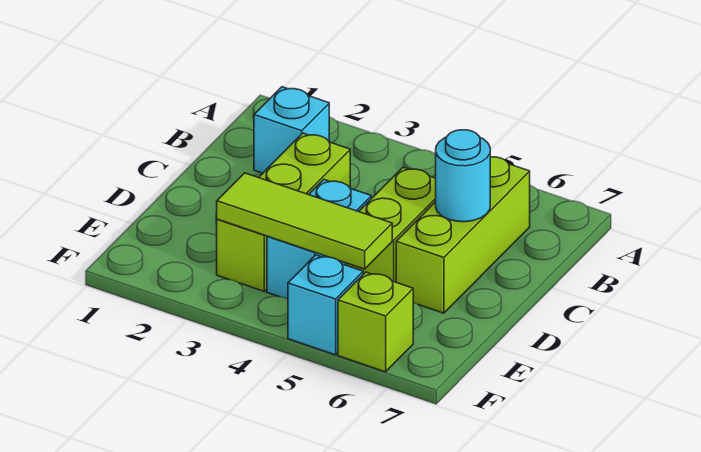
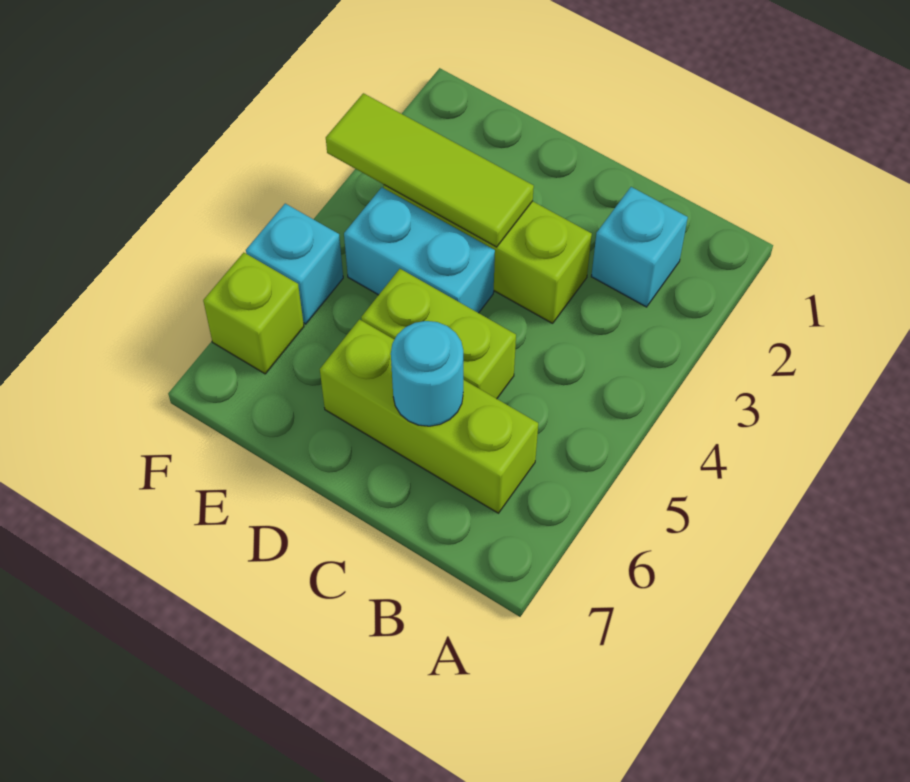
lime tile E3:E5 level 2 -> lime tile D3:F3 level 2

